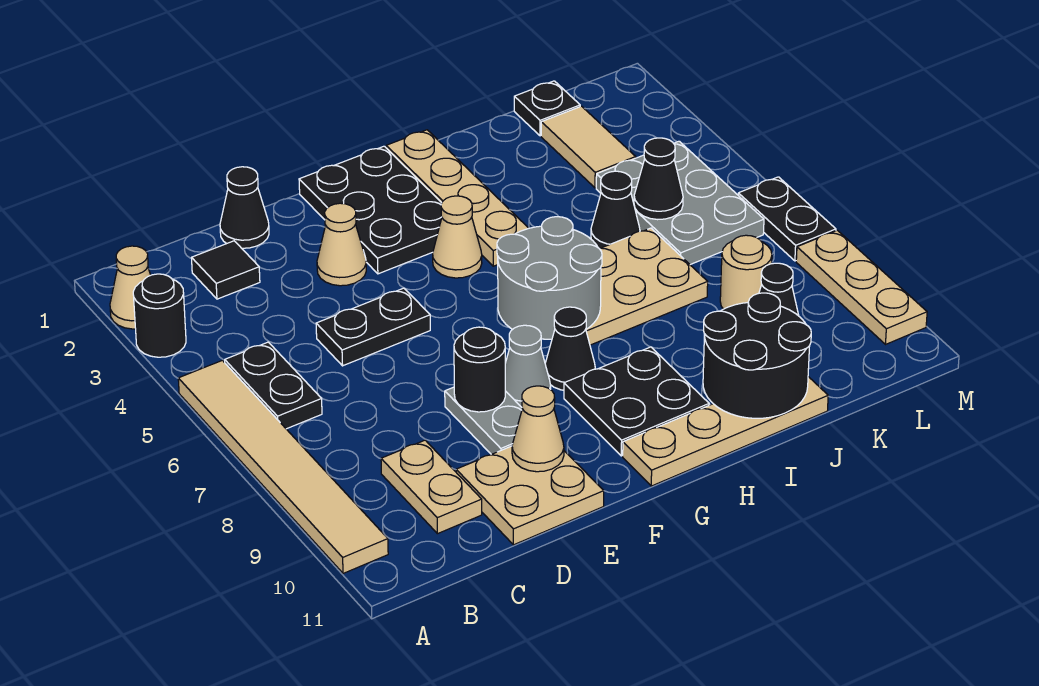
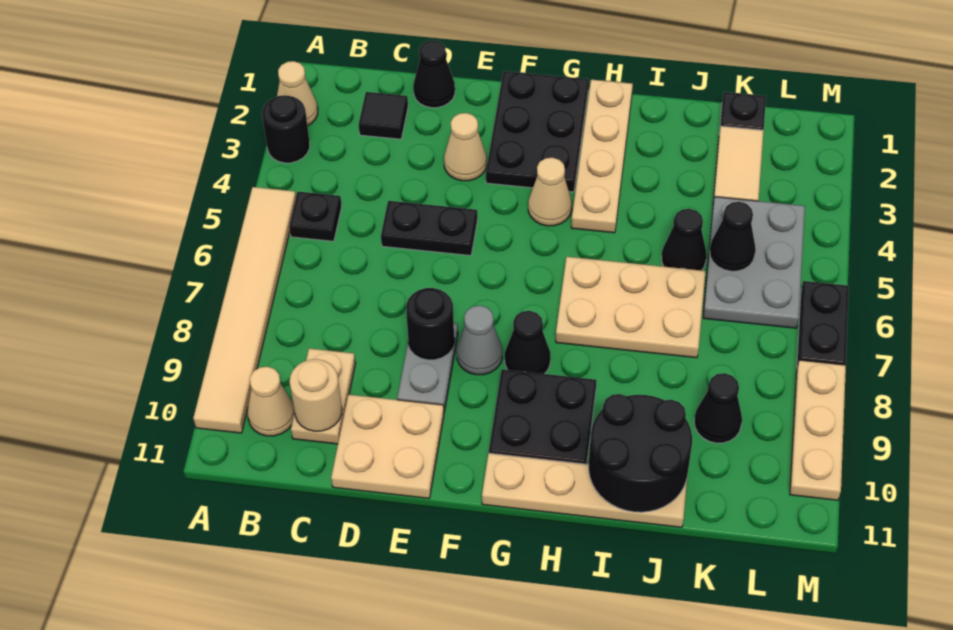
black plate B5:B6 level 1 -> black plate B5 level 1
tan cone E10 level 2 -> tan cone B10 level 1
grey round brick G6:H7 level 2 -> none
tan round brick K8 level 1 -> tan round brick C10 level 2

